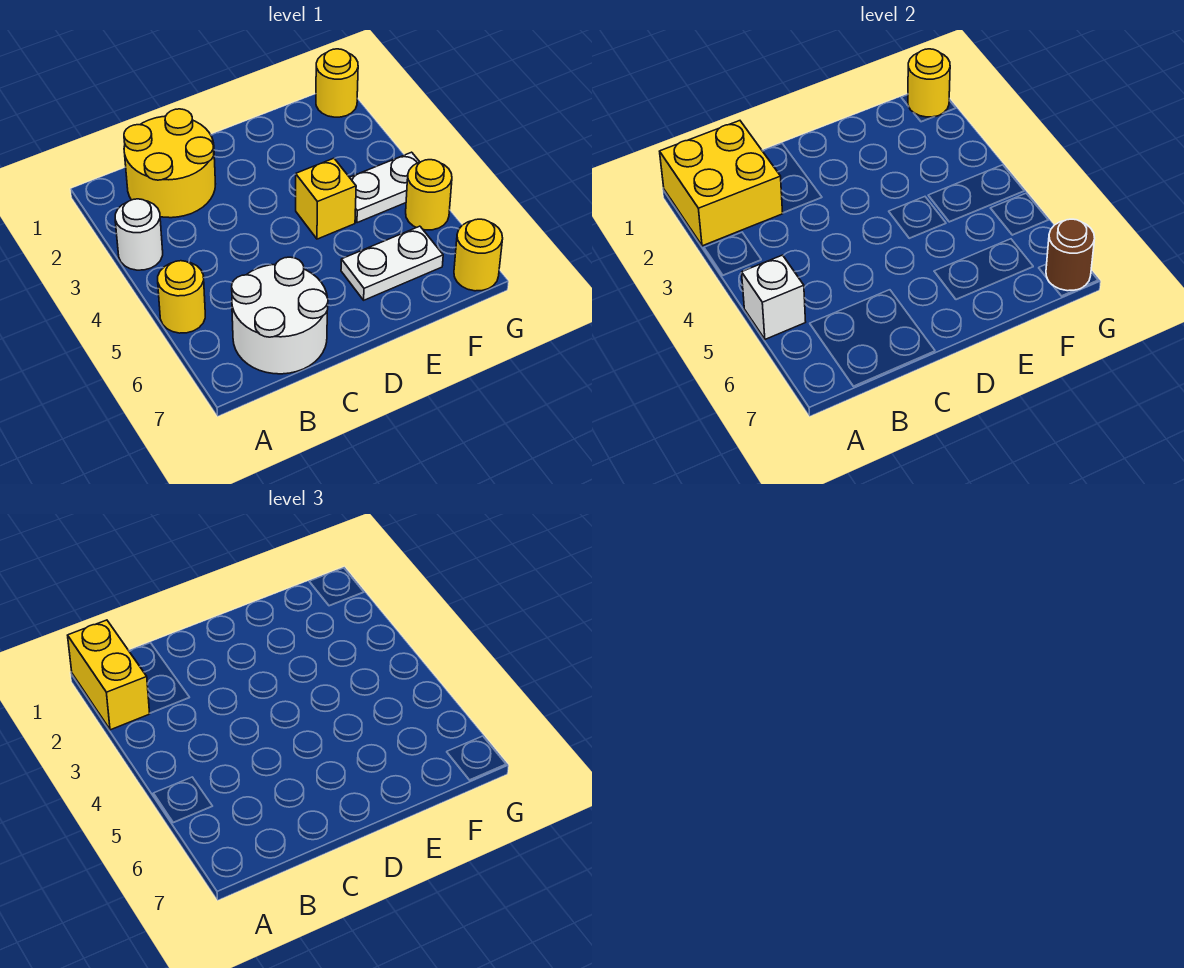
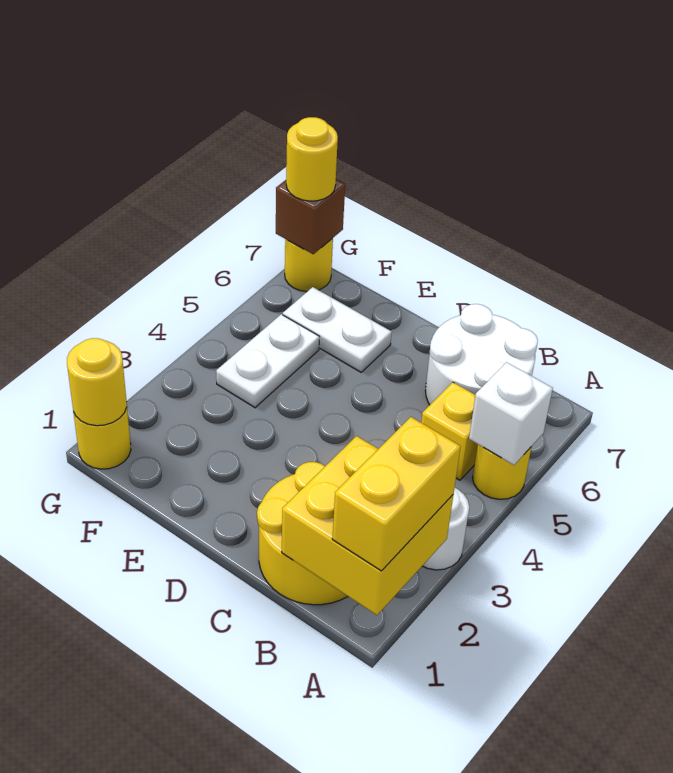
yellow brick E4 level 1 -> yellow brick B5 level 1
white plate F4:G4 level 1 -> white plate F4:F5 level 1
yellow round brick G5 level 1 -> yellow round brick G7 level 3
brown round brick G7 level 2 -> brown brick G7 level 2

